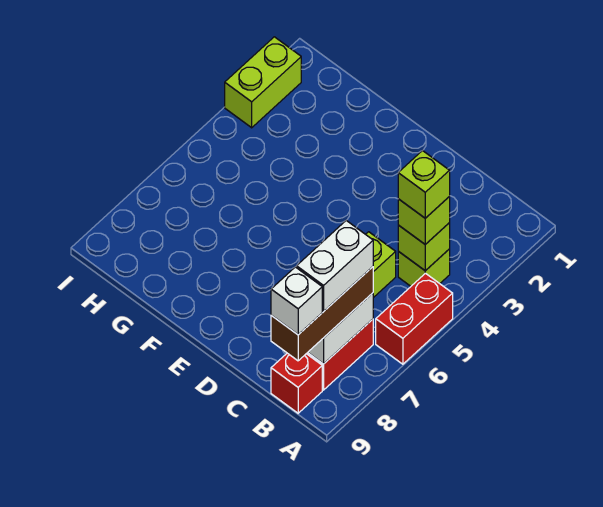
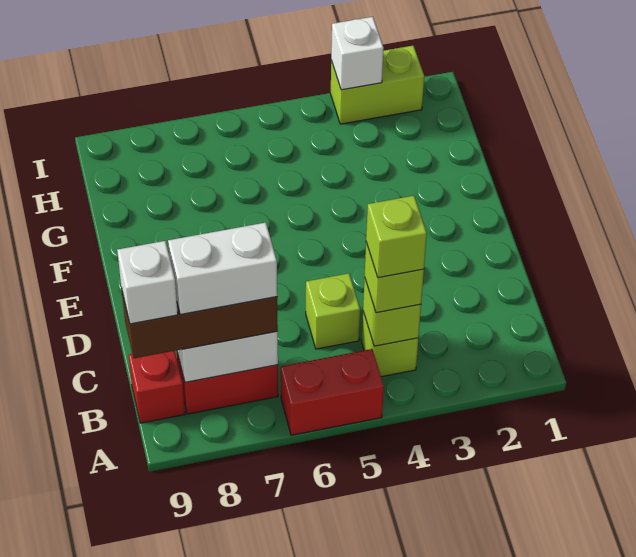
none -> white brick I3 level 2

